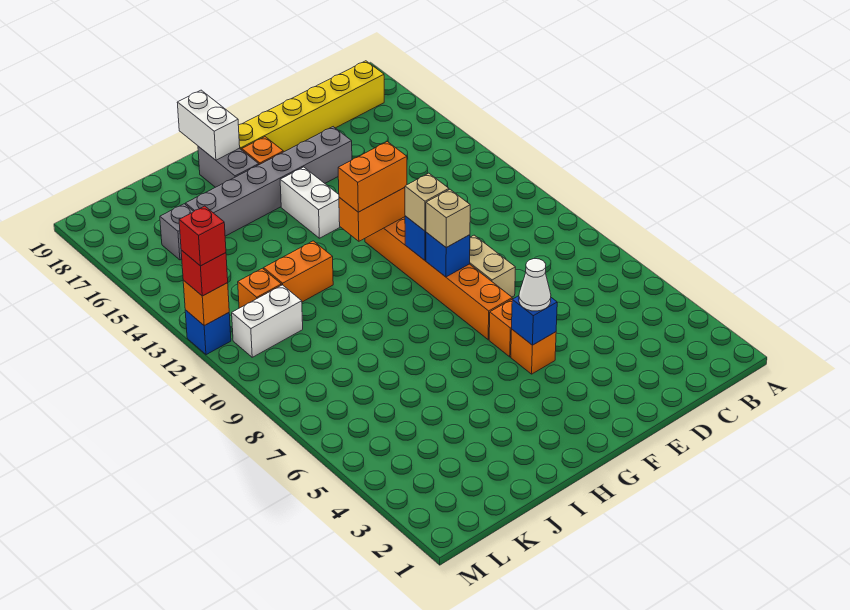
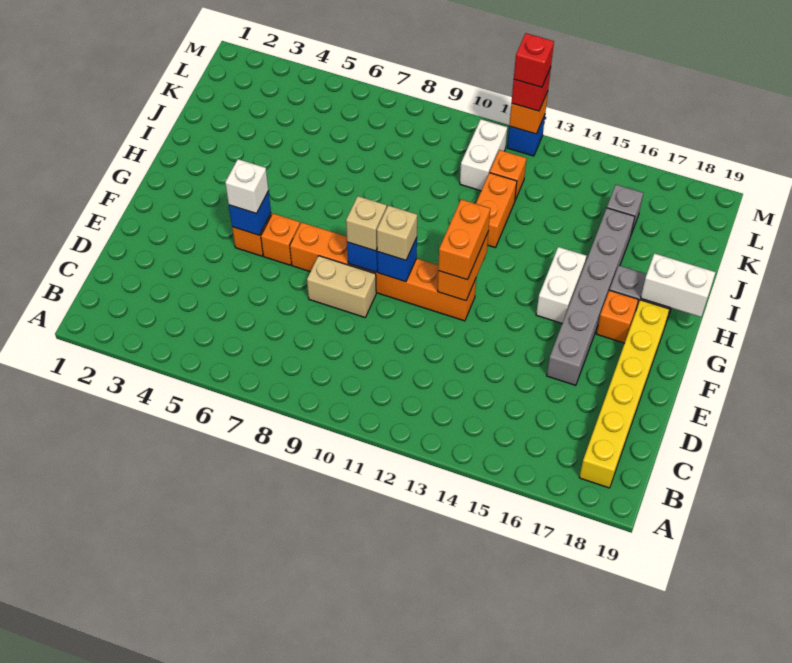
white cone F5 level 3 -> white brick F5 level 3
white brick G14:G15 level 1 -> white brick G15:H15 level 1

